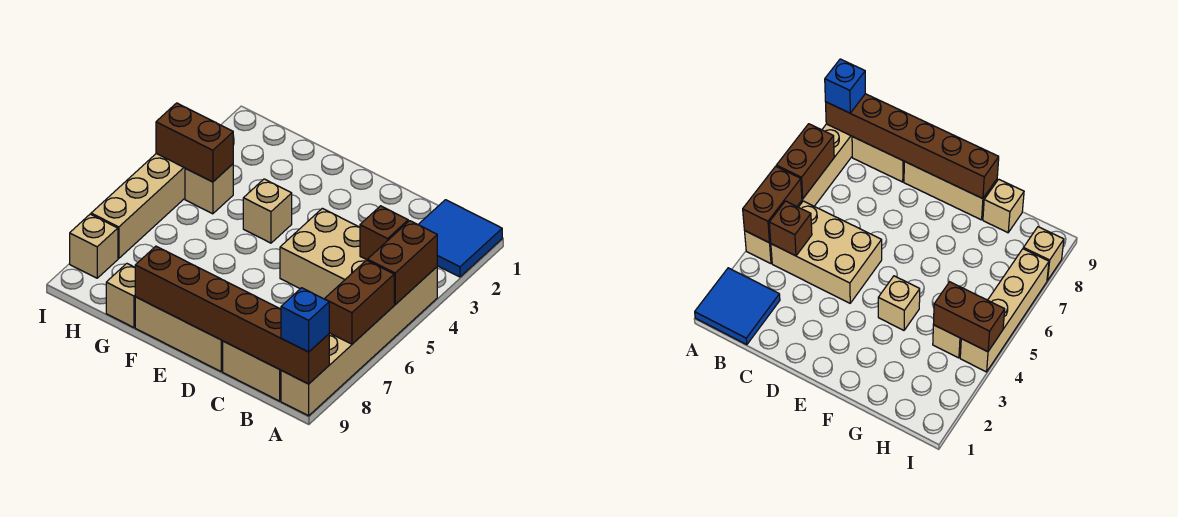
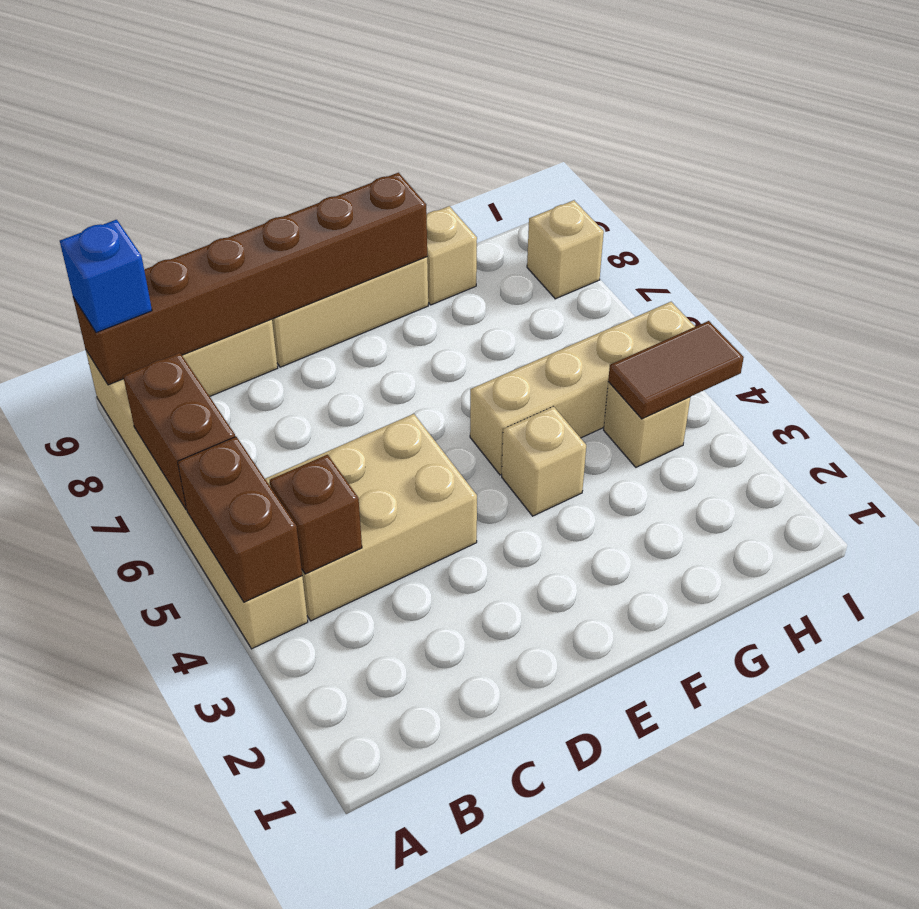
blue tile A1:B2 level 1 -> none
brown brick H4:I4 level 2 -> brown tile H4:I4 level 2
tan brick I4:I7 level 1 -> tan brick F5:I5 level 1

